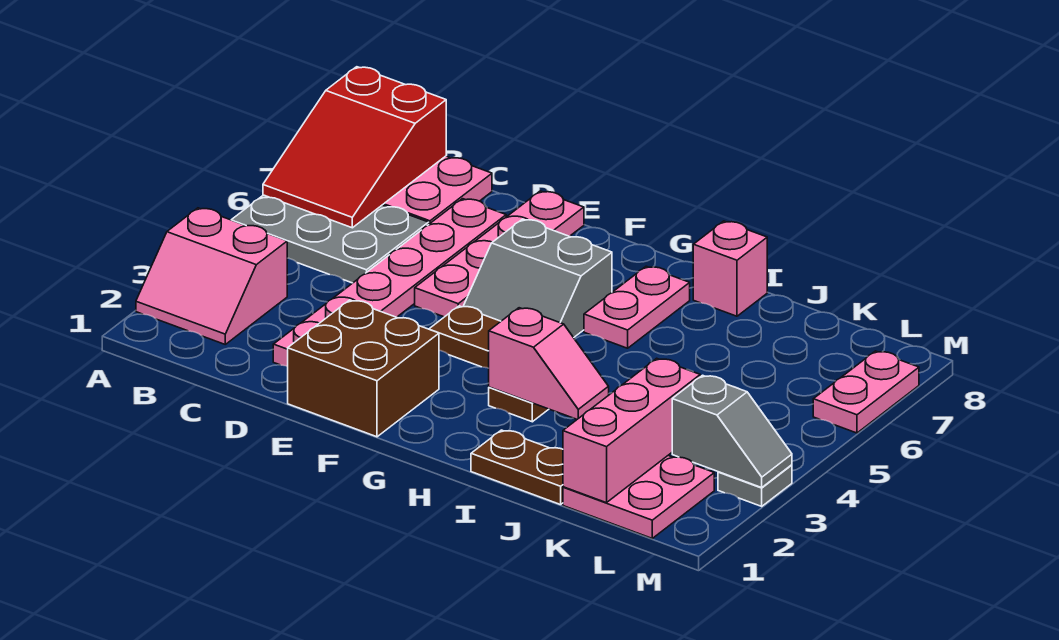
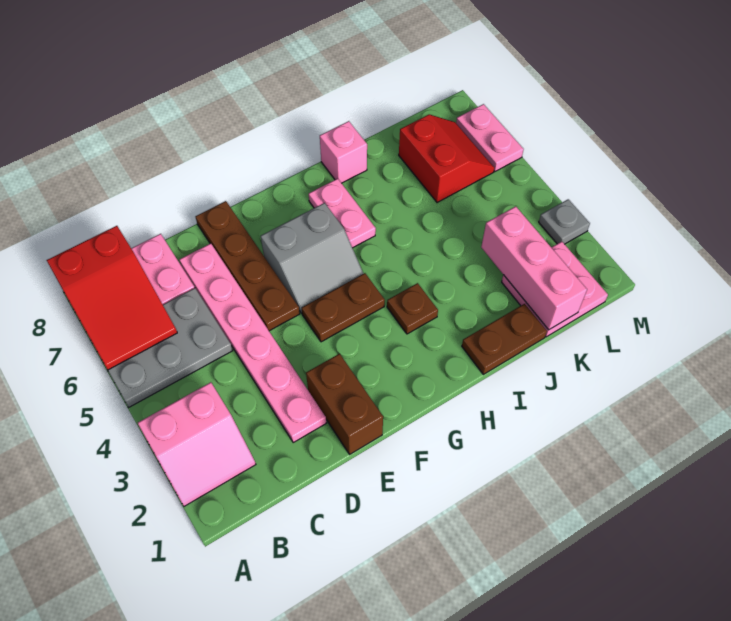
brown brick E1:F2 level 1 -> brown brick E1:E2 level 1
pink plate E5:E8 level 1 -> brown plate E5:E8 level 1
pink slope H3:I3 level 2 top H -> none
none -> red slope K6:L7 level 1 top K
grey slope L3:M3 level 2 top L -> none

